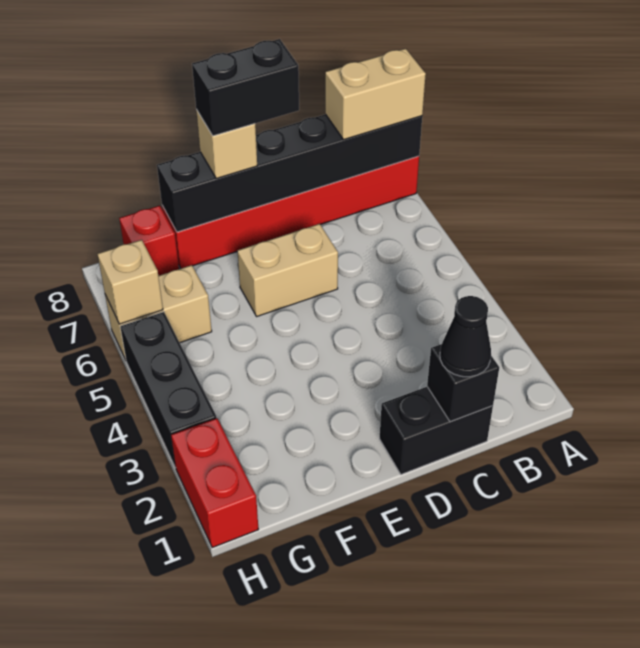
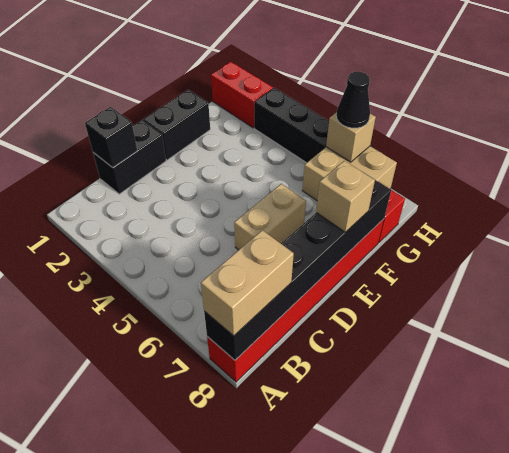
black cone C1 level 3 -> black cone H6 level 3
black brick D8:E8 level 4 -> black brick E1:F1 level 1
tan brick G6:H6 level 1 -> tan brick G6:H7 level 1

